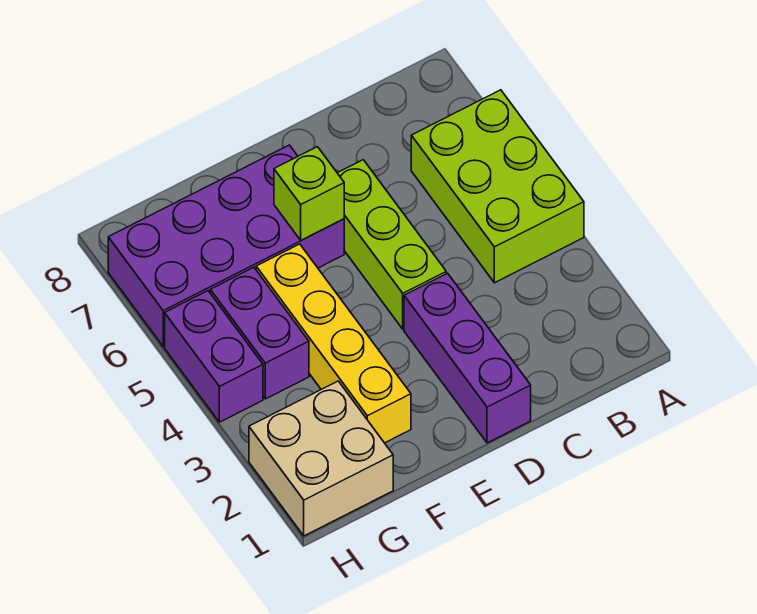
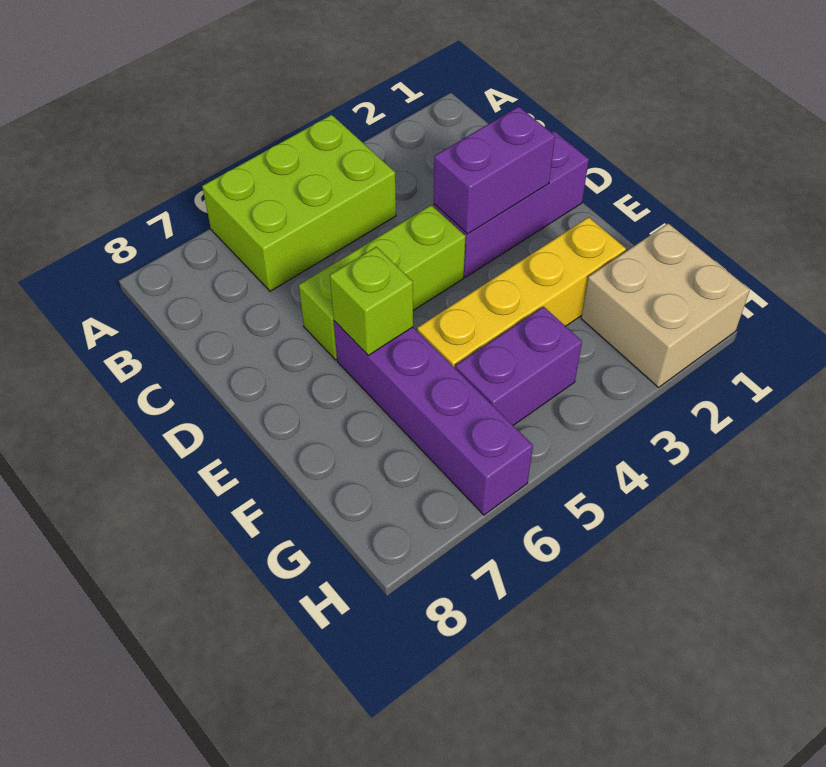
purple brick E6:H7 level 1 -> purple brick E6:H6 level 1
purple brick H4:H5 level 1 -> purple brick D2:D3 level 2

